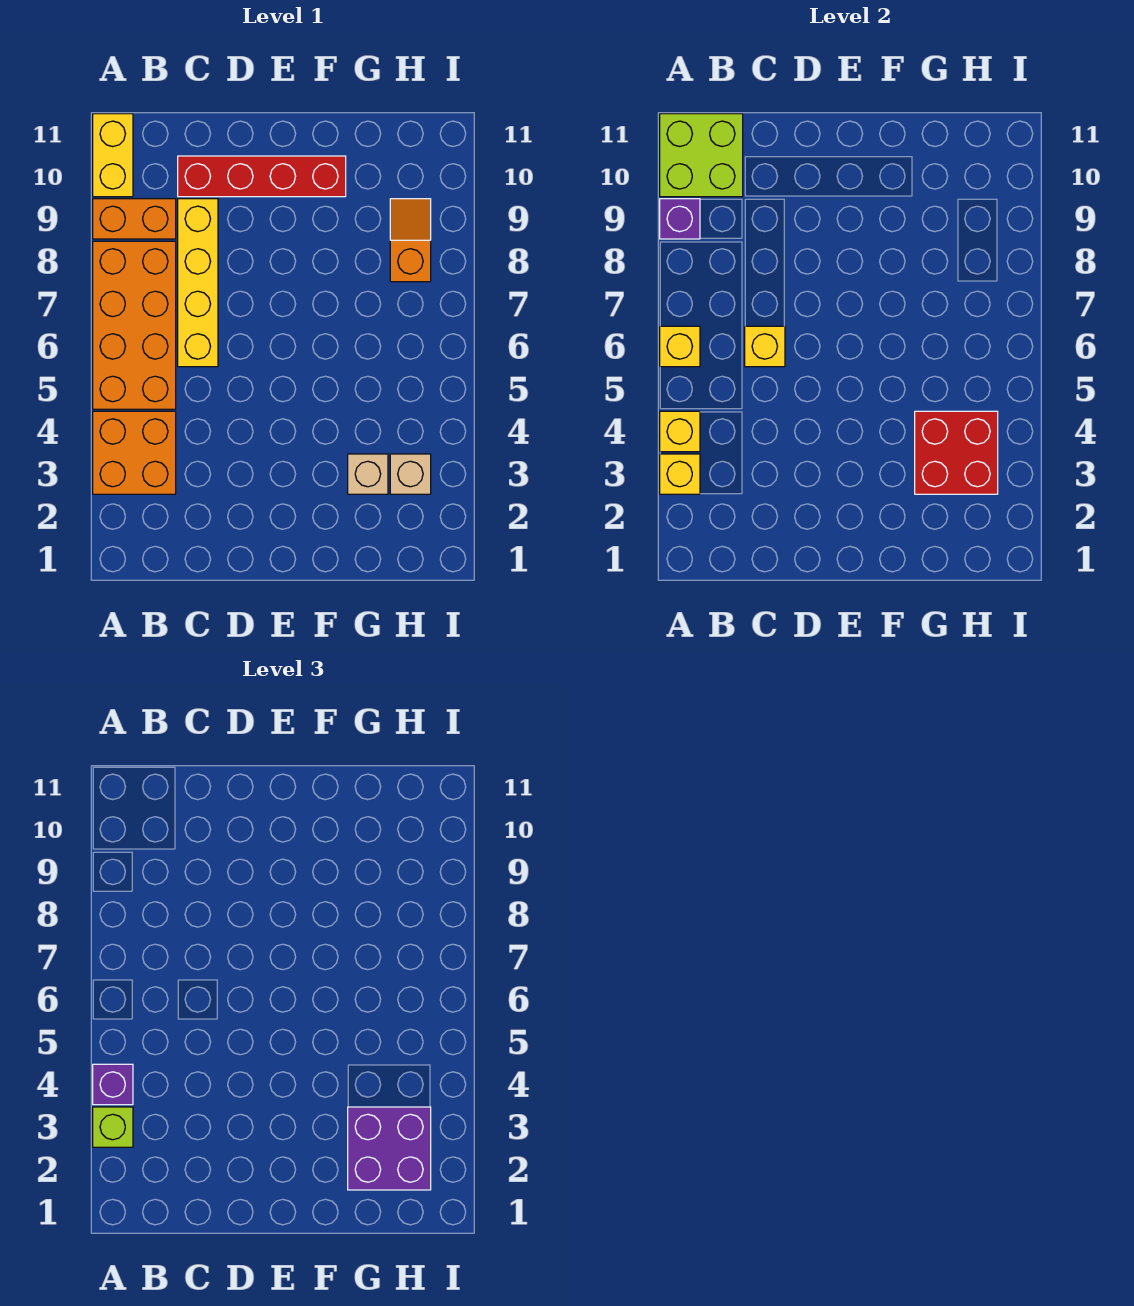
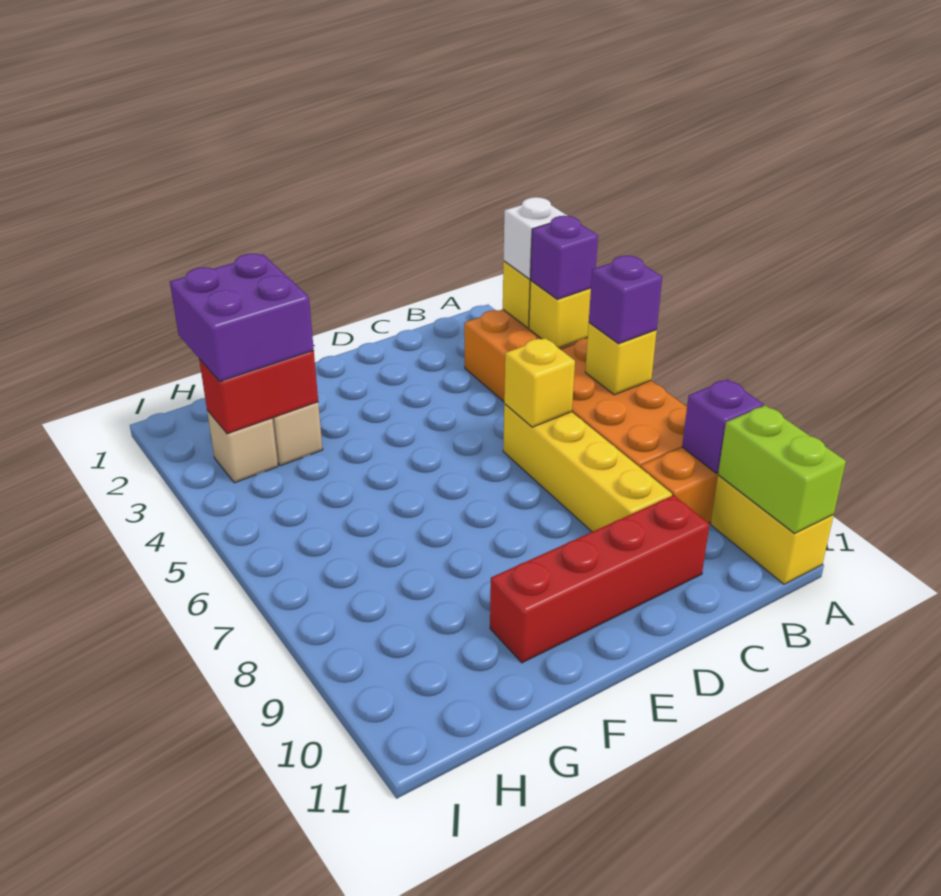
lime brick A3 level 3 -> white brick A3 level 3
none -> purple brick A6 level 3
lime brick A10:B11 level 2 -> lime brick A10:A11 level 2
red brick G3:H4 level 2 -> red brick G3:H3 level 2
orange slope H8:H9 level 1 top 8 -> none

